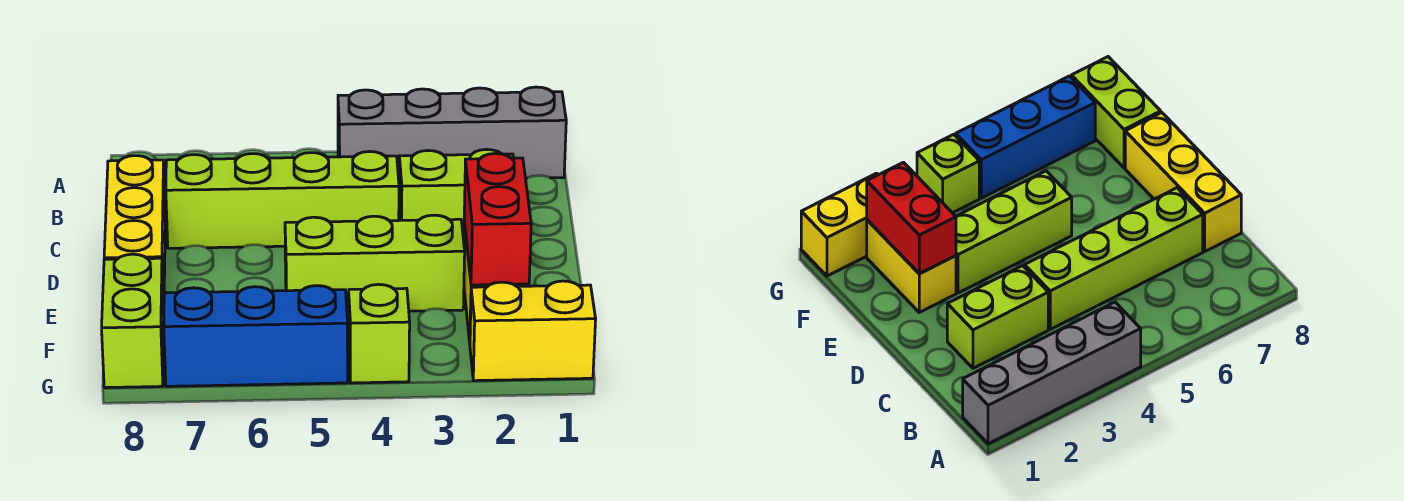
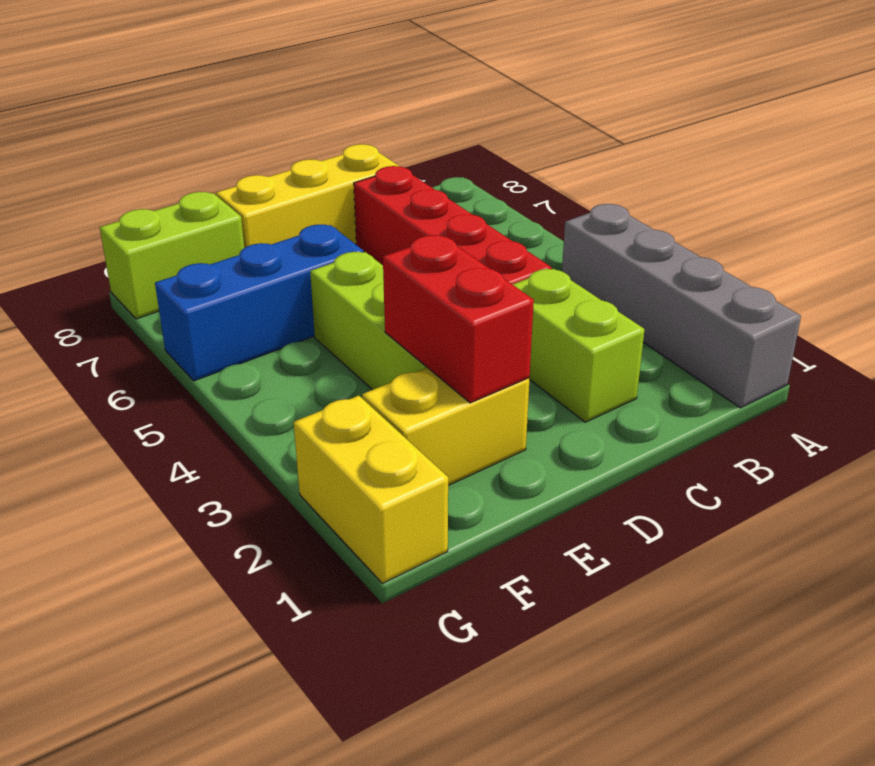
lime brick C4:C7 level 1 -> red brick C4:C7 level 1
red brick E2:F2 level 2 -> red brick E2:E3 level 2
lime brick G4 level 1 -> none
blue brick G5:G7 level 1 -> blue brick E6:G6 level 1

